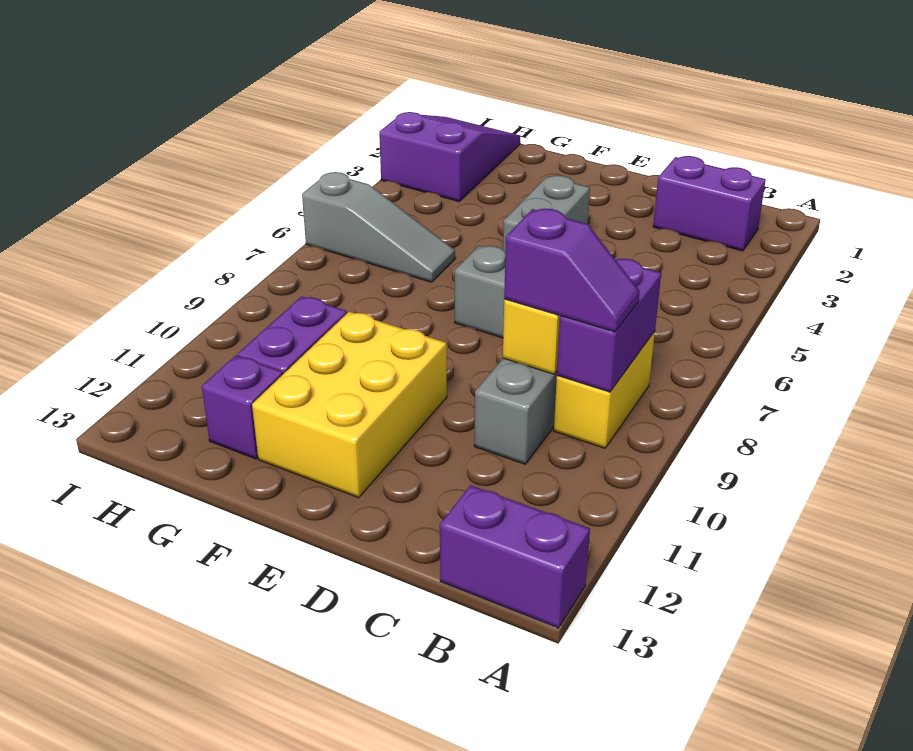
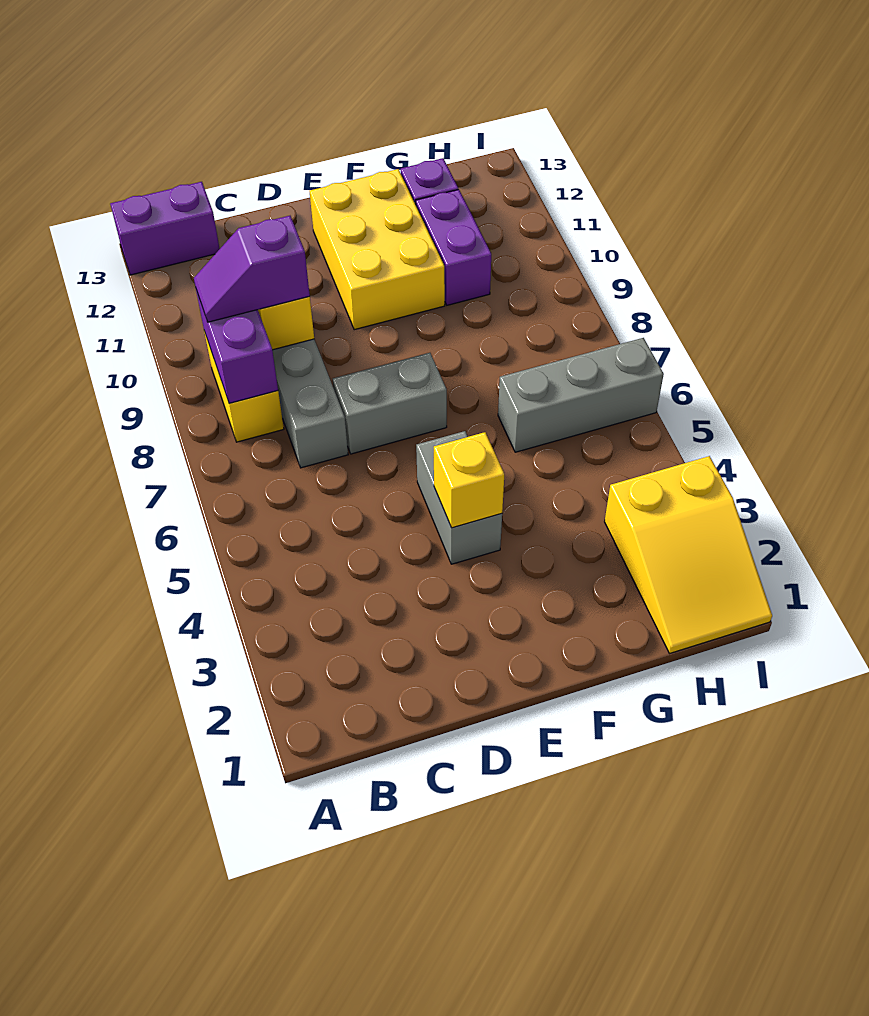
purple brick B2:C2 level 1 -> none
none -> yellow brick E4 level 2
grey slope G6:I6 level 1 top I -> grey brick G6:I6 level 1
purple slope H1:I3 level 1 top 3 -> yellow slope H1:I3 level 1 top 3

